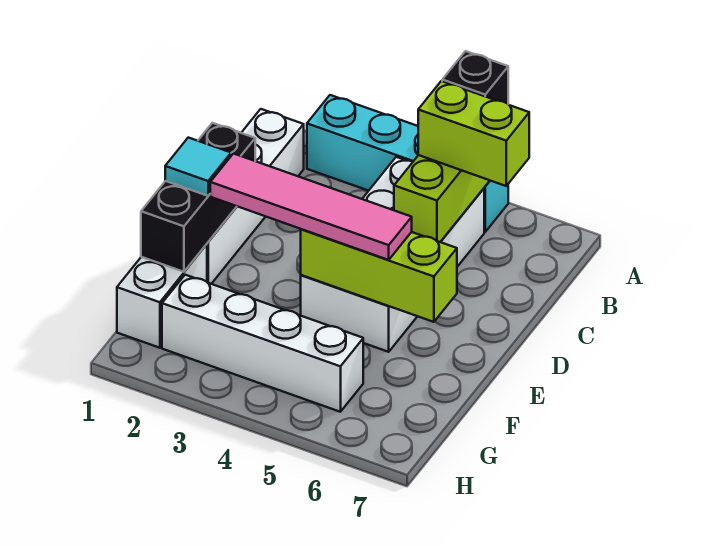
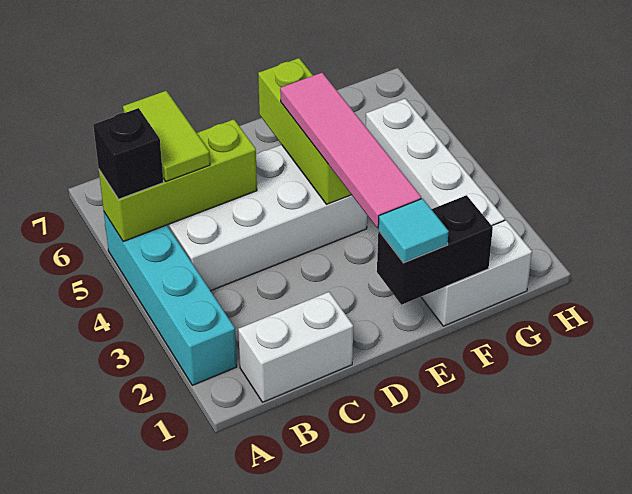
white brick B1:E1 level 1 -> white brick B1:C1 level 1
lime brick B5:B6 level 3 -> lime tile B5:B6 level 3
black brick D1:F1 level 2 -> black brick E1:F1 level 2

